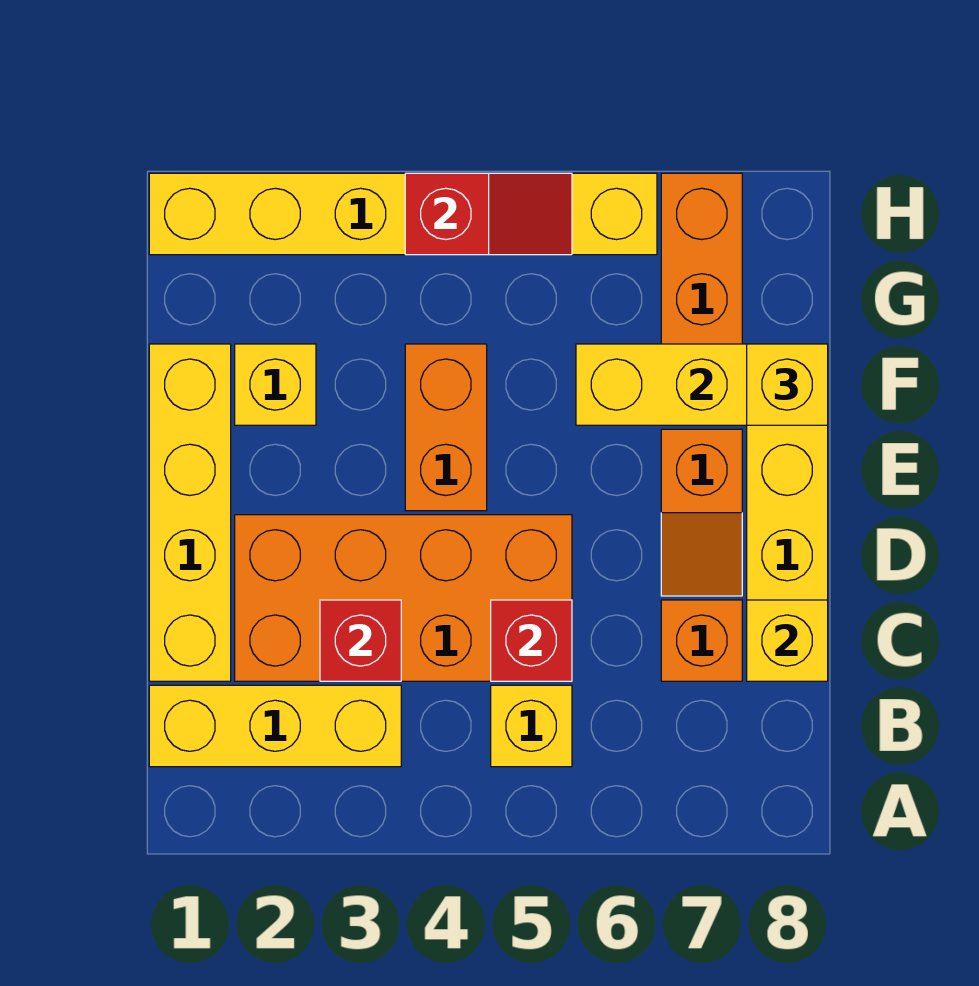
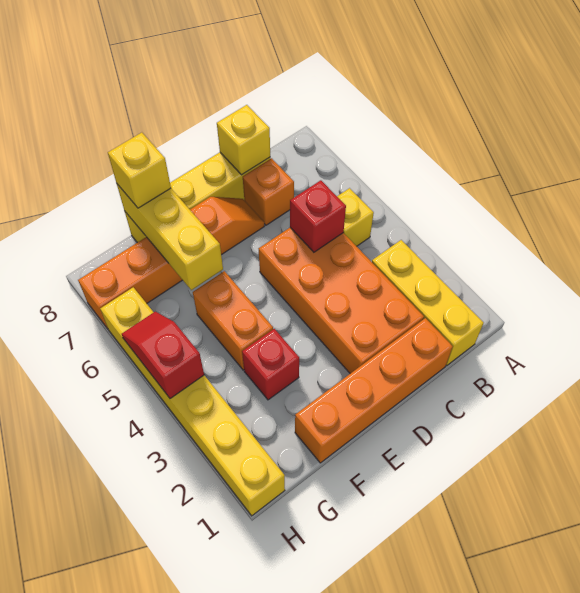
yellow brick C1:F1 level 1 -> orange brick C1:F1 level 1
red brick C3 level 2 -> red brick F3 level 1
orange brick E4:F4 level 1 -> orange brick F4:F5 level 1
yellow brick F2 level 1 -> none

